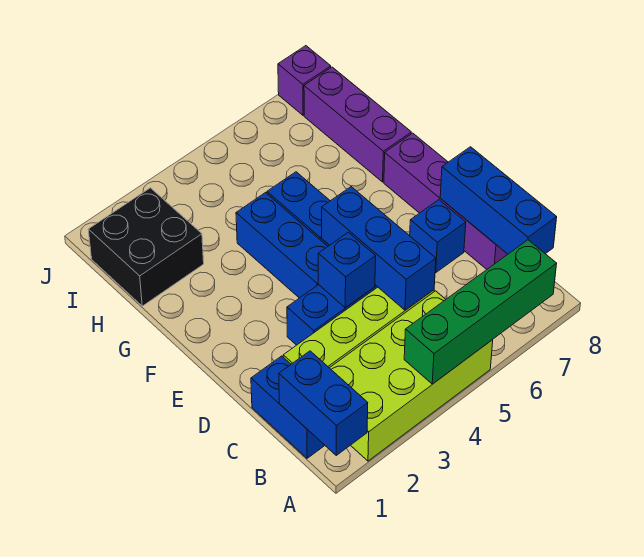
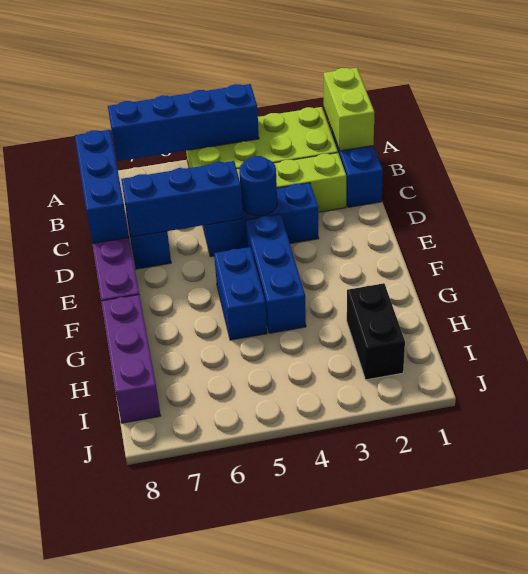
blue brick A1:B1 level 2 -> lime brick A1:B1 level 2
green brick A4:A7 level 2 -> blue brick A4:A7 level 2
blue brick C5:E5 level 2 -> blue brick D5:D7 level 2
blue brick D4 level 2 -> blue round brick D4 level 2
black brick H1:I2 level 1 -> black brick H2:I2 level 1
purple brick J8 level 1 -> none

